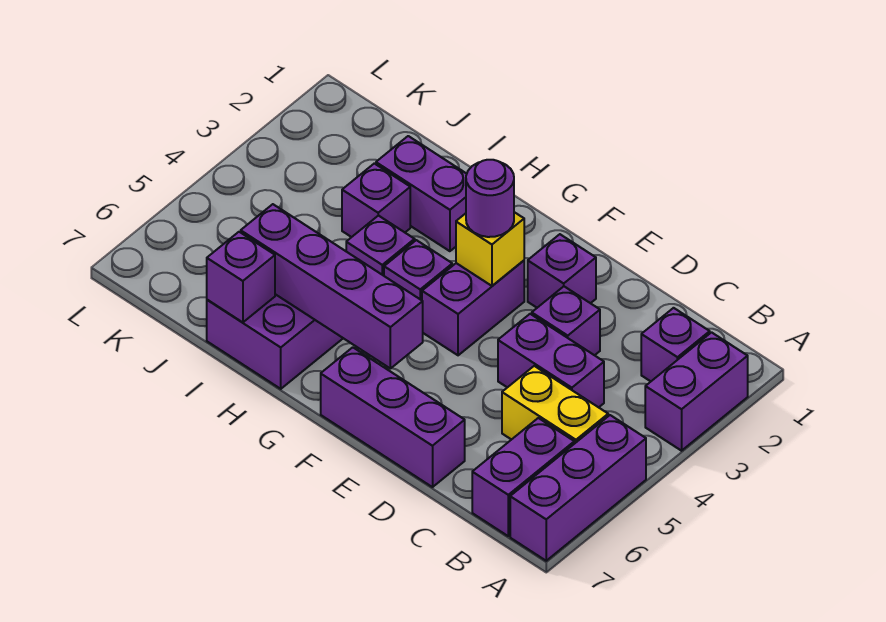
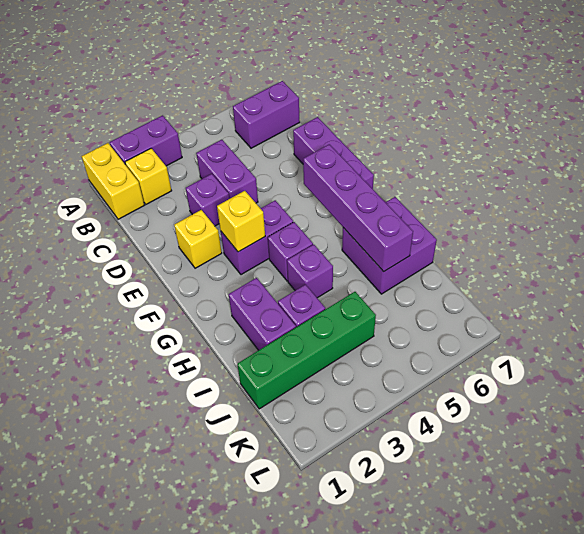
purple brick A5:A7 level 1 -> none
purple brick B2 level 1 -> yellow brick B2 level 1
yellow brick B5:C5 level 1 -> yellow brick A1:B1 level 1
purple brick E2 level 1 -> yellow brick E2 level 1
purple round brick F3 level 3 -> none
purple brick I7 level 2 -> none
none -> green brick J1:J4 level 1

